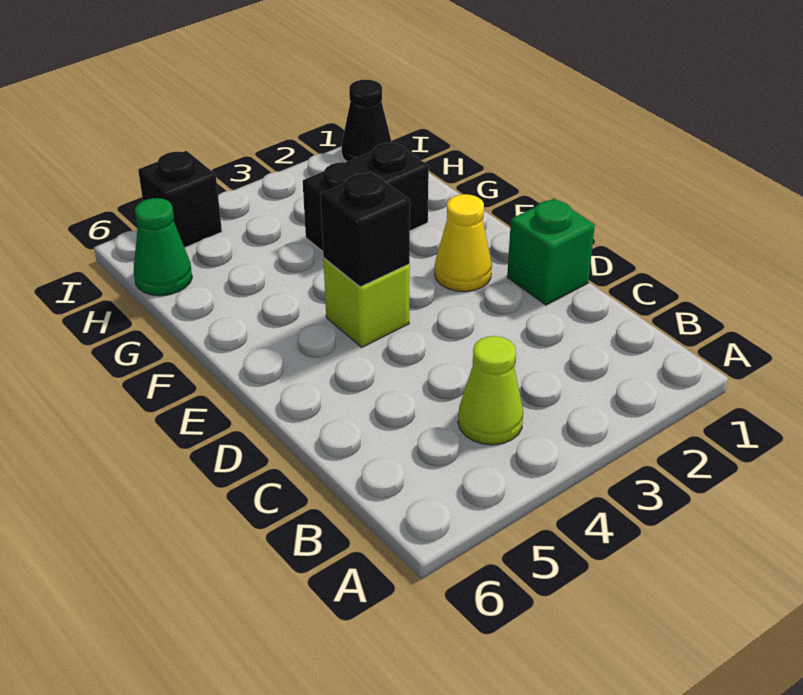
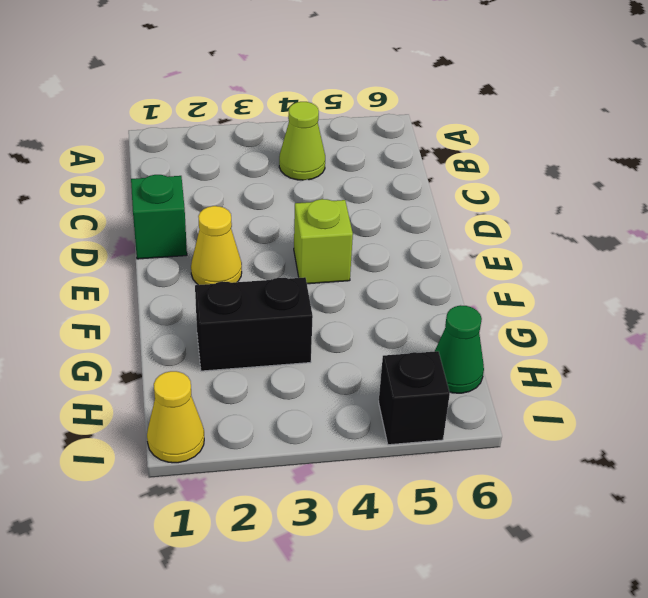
black brick E4 level 2 -> none
black cone I1 level 1 -> yellow cone I1 level 1

